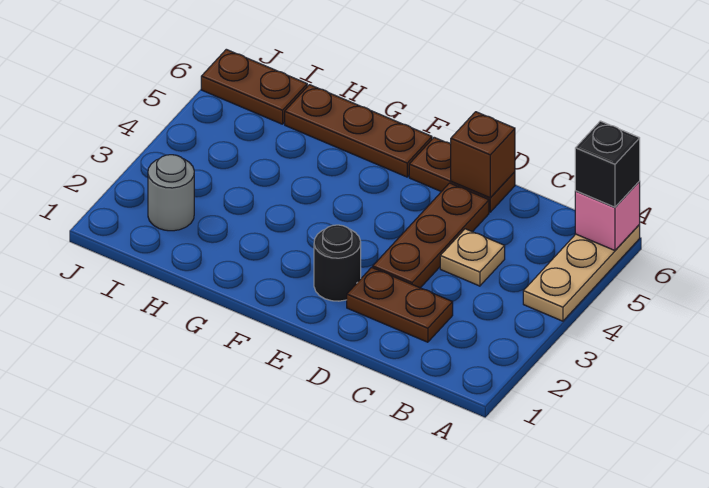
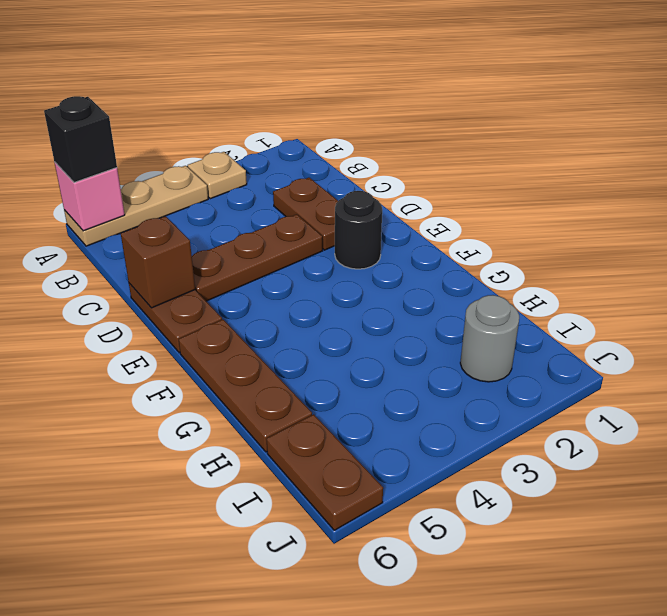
tan plate C4 level 1 -> tan plate A3 level 1

